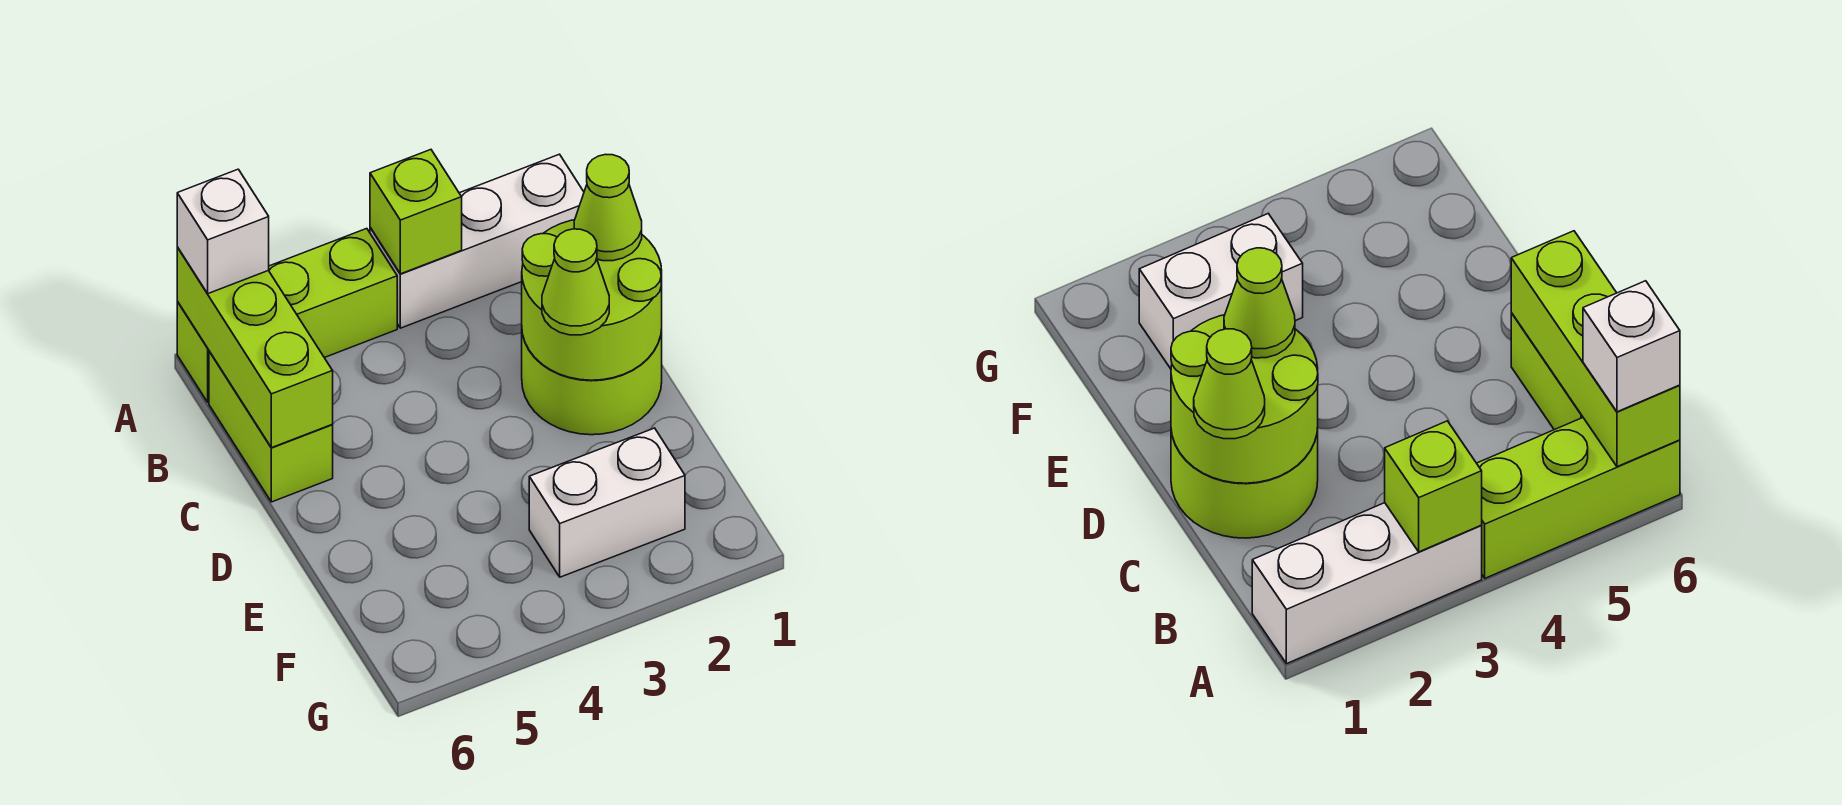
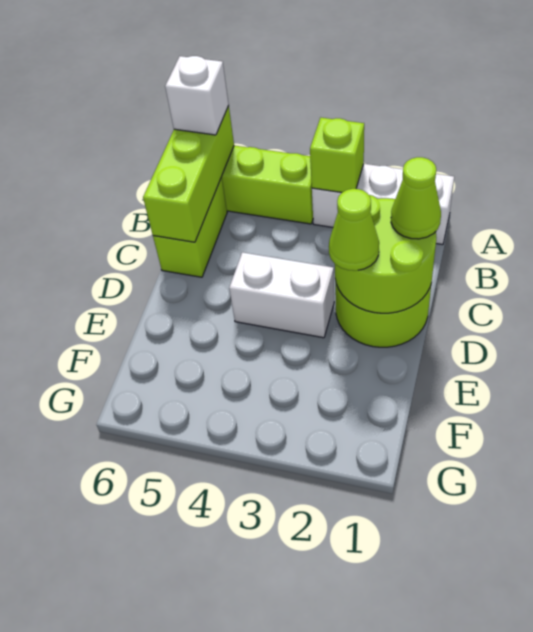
white brick F2:F3 level 1 -> white brick D3:D4 level 1

